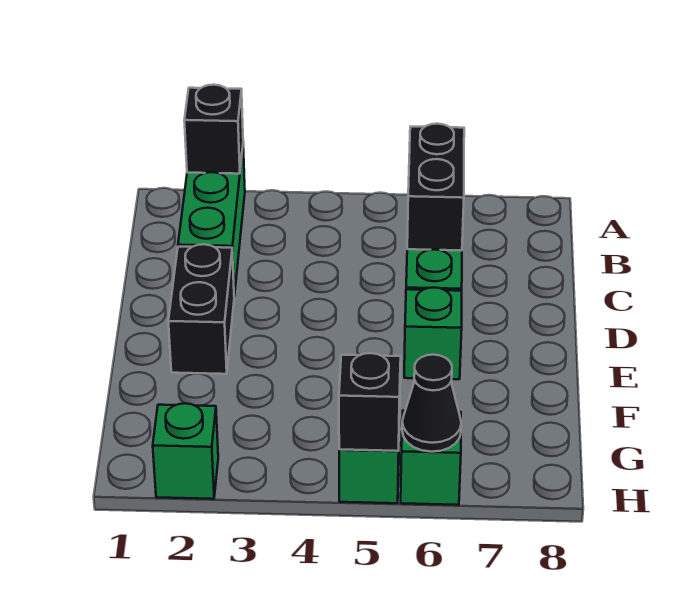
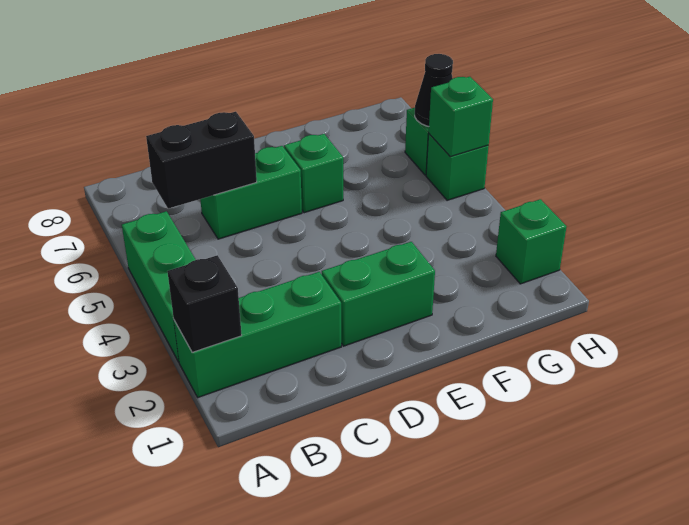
none -> green brick A3:A5 level 1
black brick D2:E2 level 1 -> green brick D2:E2 level 1
black brick H5 level 2 -> green brick H5 level 2

